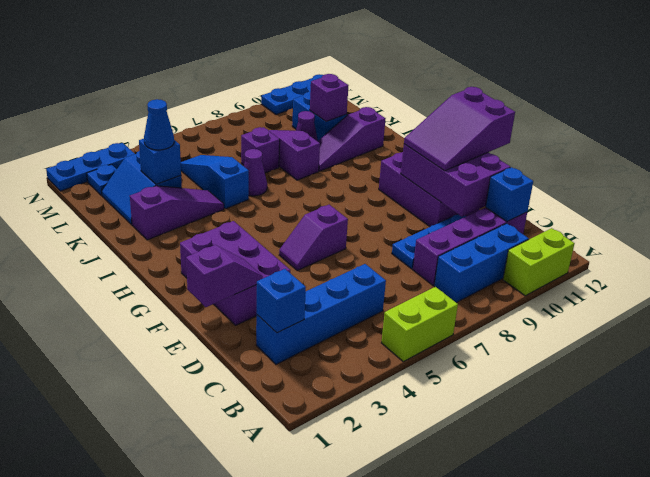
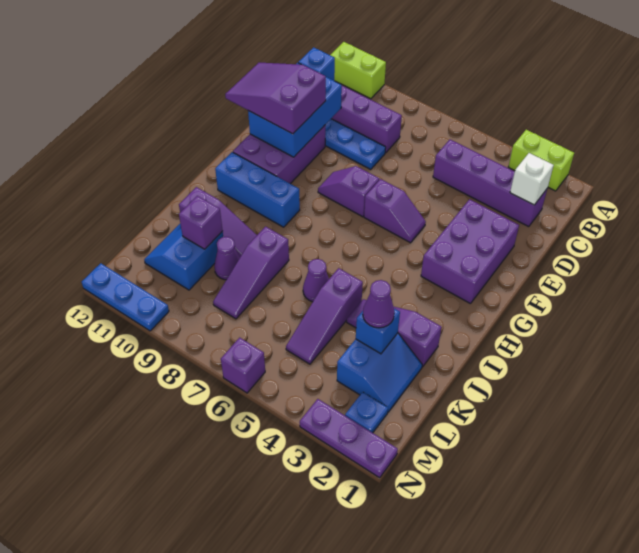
lime brick A5:A6 level 1 -> lime brick A2:A3 level 1
blue brick B8:B10 level 1 -> blue brick H9:H11 level 1
blue brick C2:C5 level 1 -> purple brick C2:C5 level 1
blue brick C2 level 2 -> white brick C2 level 2
purple brick D10:F11 level 2 -> blue brick D10:F11 level 2
purple slope E1:E2 level 2 top 1 -> purple slope F7:F8 level 1 top 7
purple slope E10:F12 level 3 top 12 -> purple slope E10:F12 level 3 top 10
blue slope J5:L5 level 1 top J -> purple slope J5:L5 level 1 top J
blue cone K3 level 3 -> purple cone K3 level 3
purple brick K7 level 1 -> purple brick N6 level 1
blue plate N1:N3 level 1 -> purple plate N1:N3 level 1

